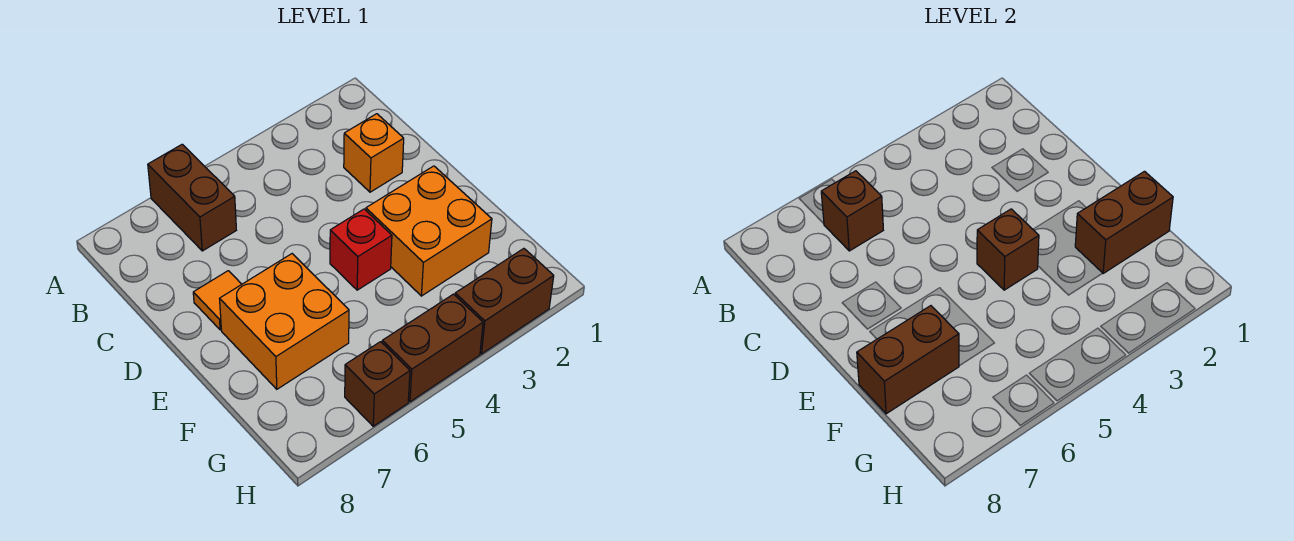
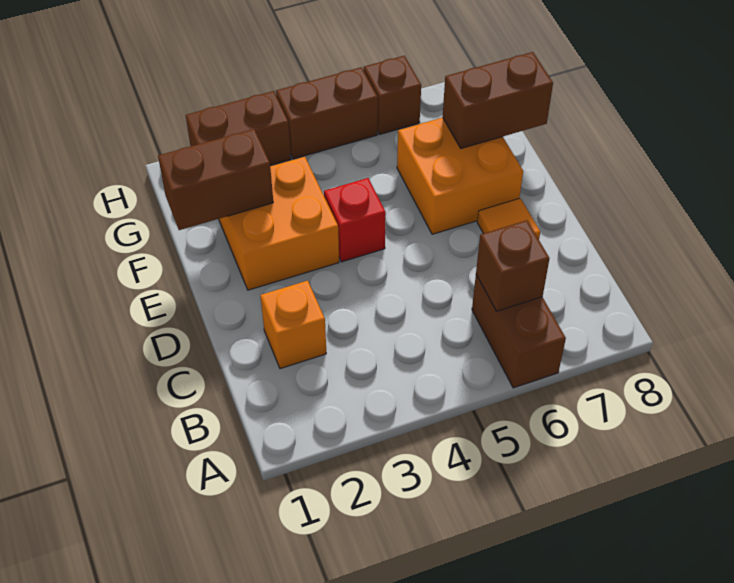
brown brick E4 level 2 -> none

